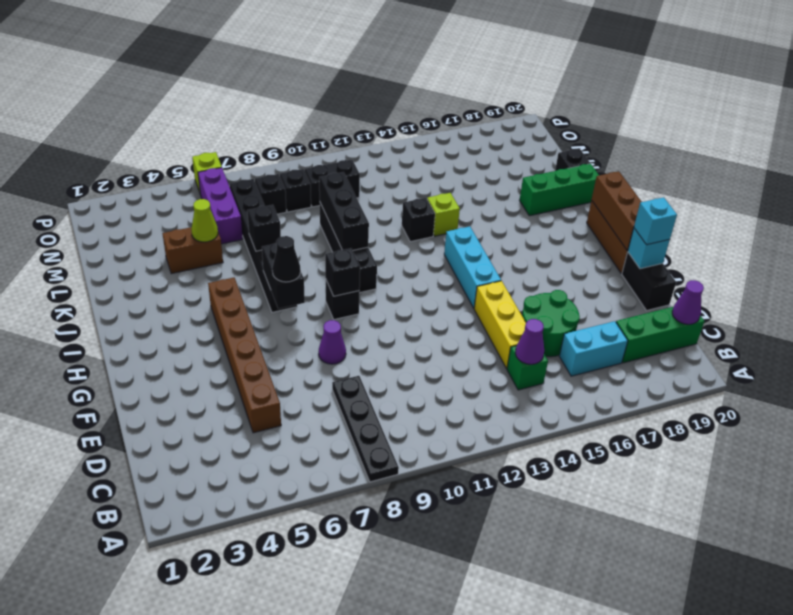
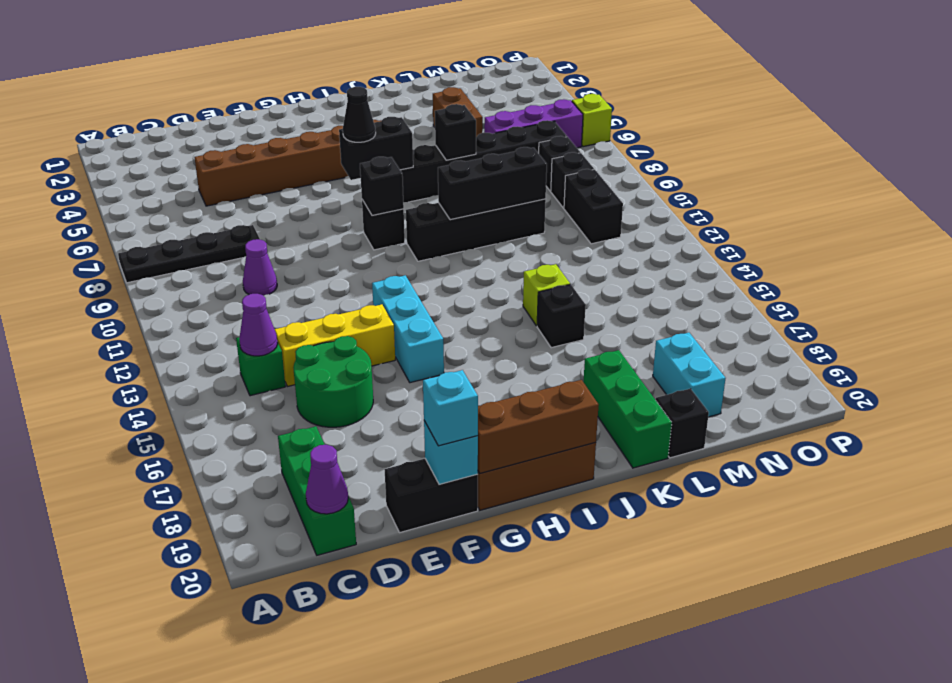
cyan brick C16:C17 level 1 -> cyan brick M18:M19 level 1
purple cone F8 level 1 -> purple cone D10 level 1
cyan brick G14:I14 level 1 -> cyan brick G13:G15 level 1
black brick K13 level 1 -> black brick K15 level 1
lime cone L5 level 2 -> none

